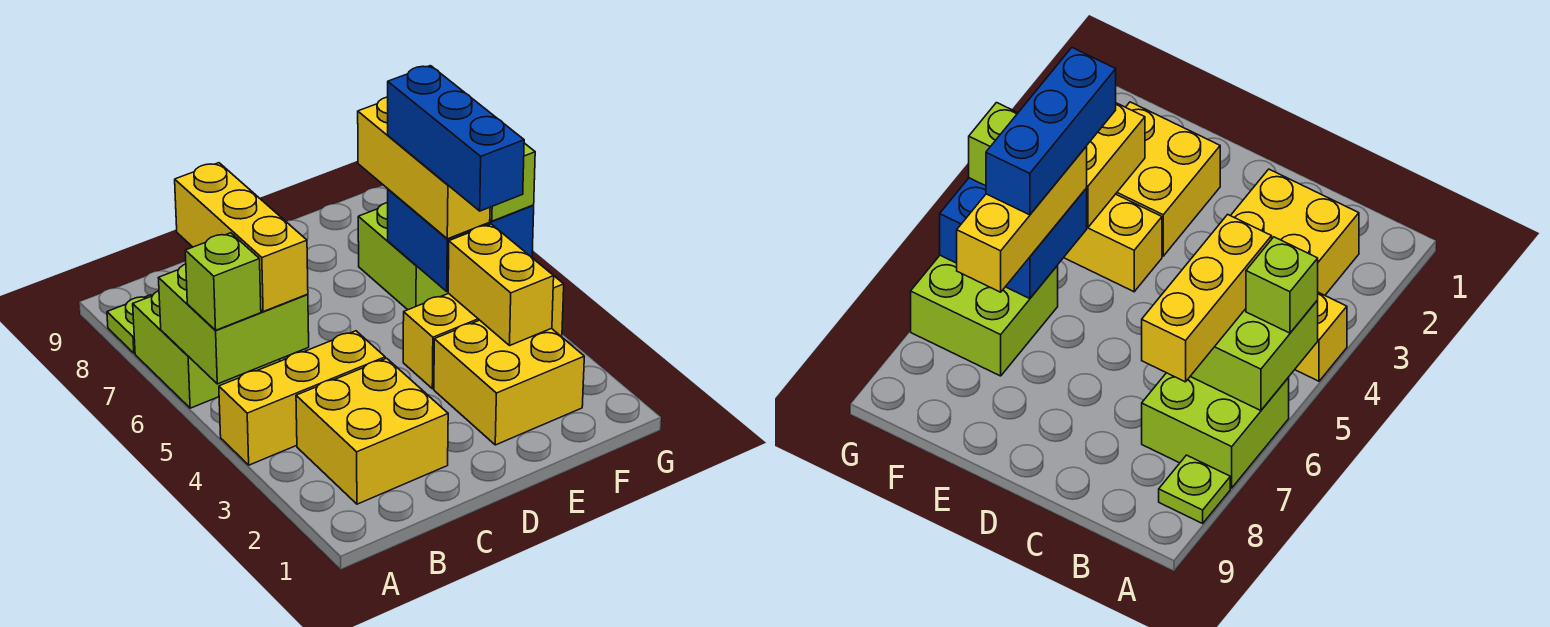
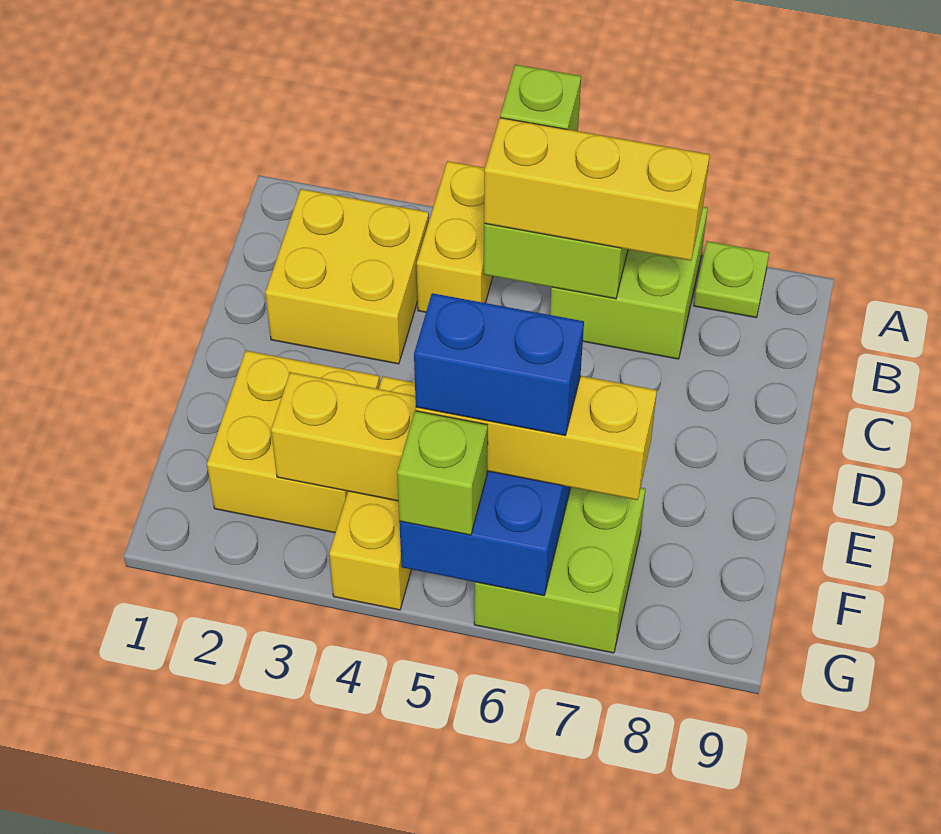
yellow brick A4:C4 level 1 -> yellow brick A4:B4 level 1
blue brick F4:F6 level 4 -> blue brick F5:F6 level 4

